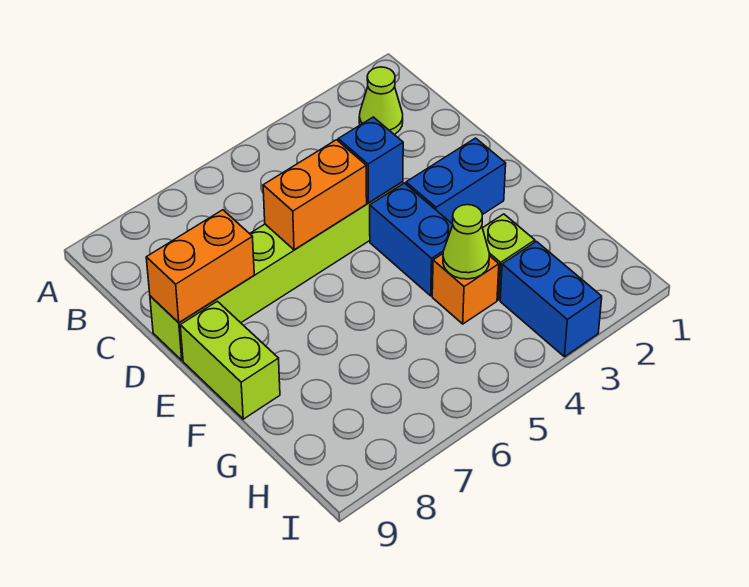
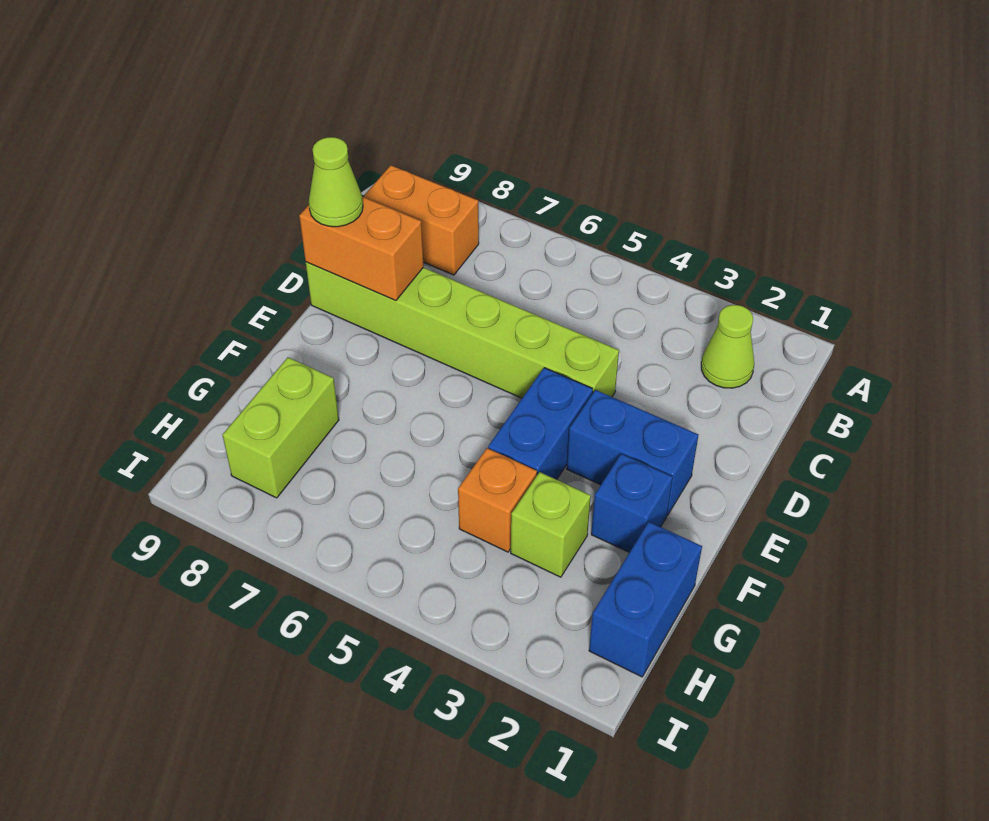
blue brick D4 level 2 -> blue brick F2 level 1
orange brick D5:D6 level 2 -> orange brick B8:B9 level 1
lime brick E9:F9 level 1 -> lime brick G8:H8 level 1
lime cone G4 level 2 -> lime cone D9 level 3
blue brick H3:I3 level 1 -> blue brick G1:H1 level 1

